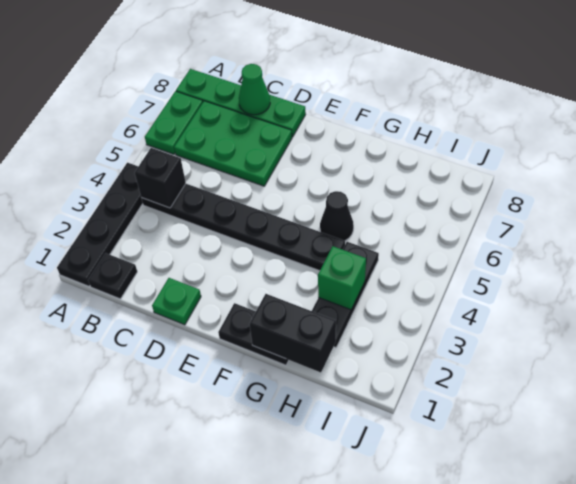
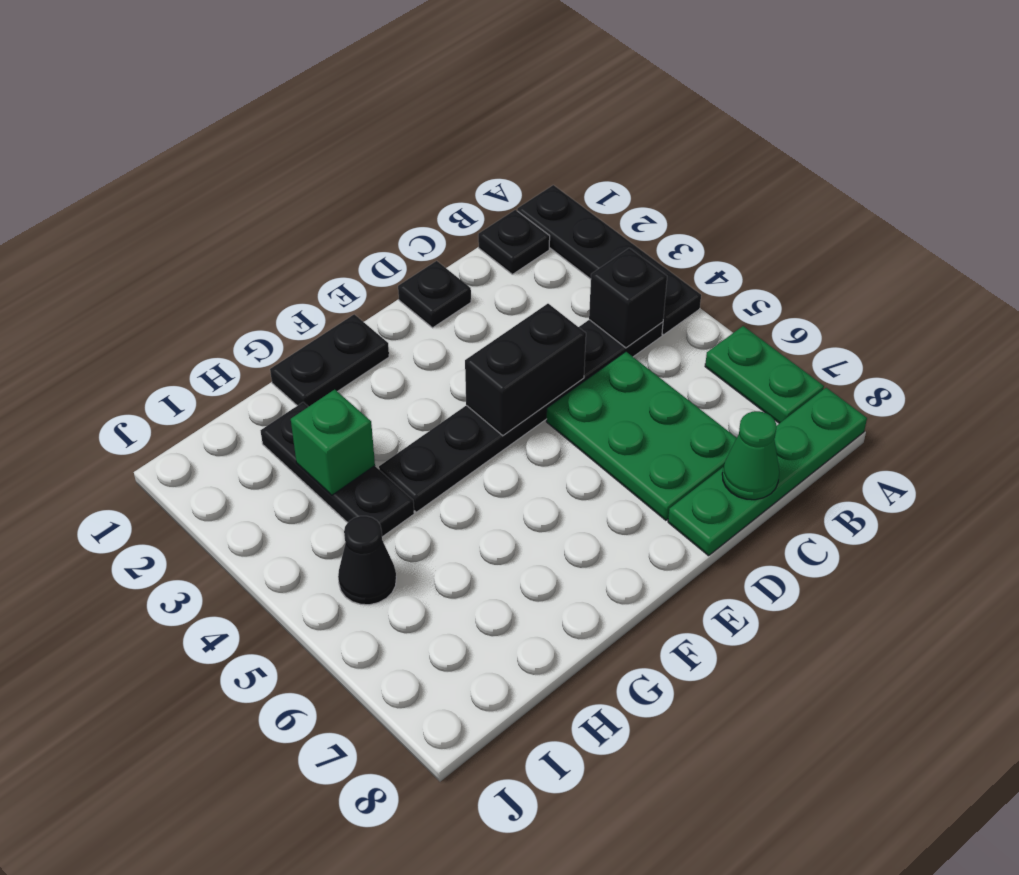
green plate B6:D7 level 1 -> green plate C5:D7 level 1
green plate D1 level 1 -> black plate D1 level 1
black brick G1:H1 level 2 -> black brick D4:E4 level 2
black cone G5 level 1 -> black cone I5 level 1

